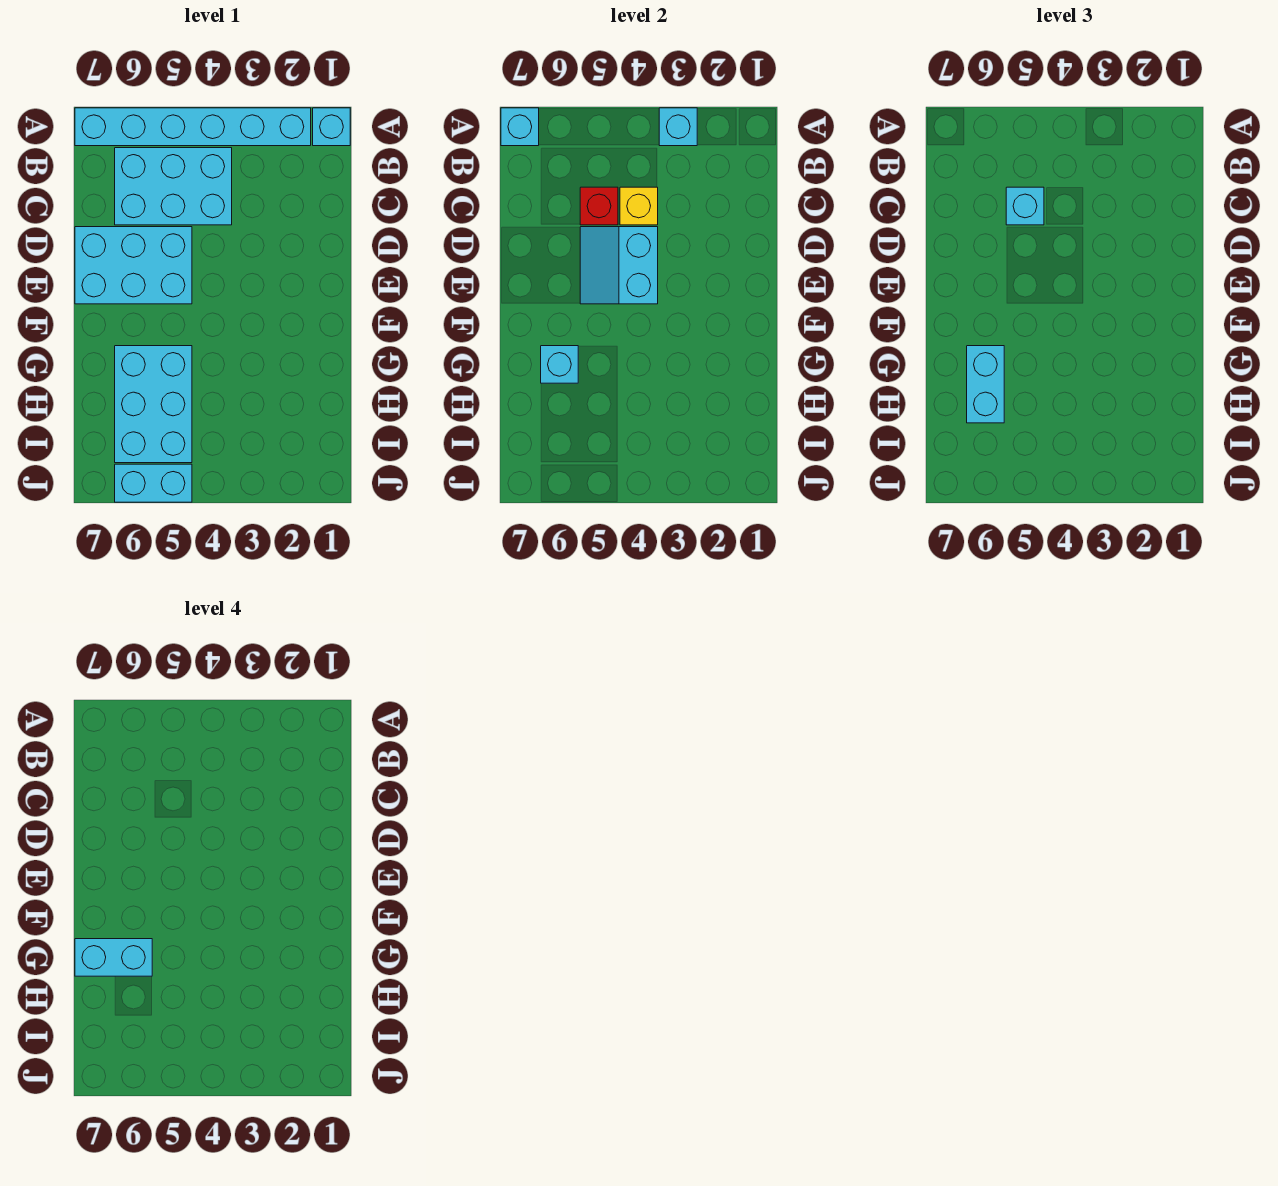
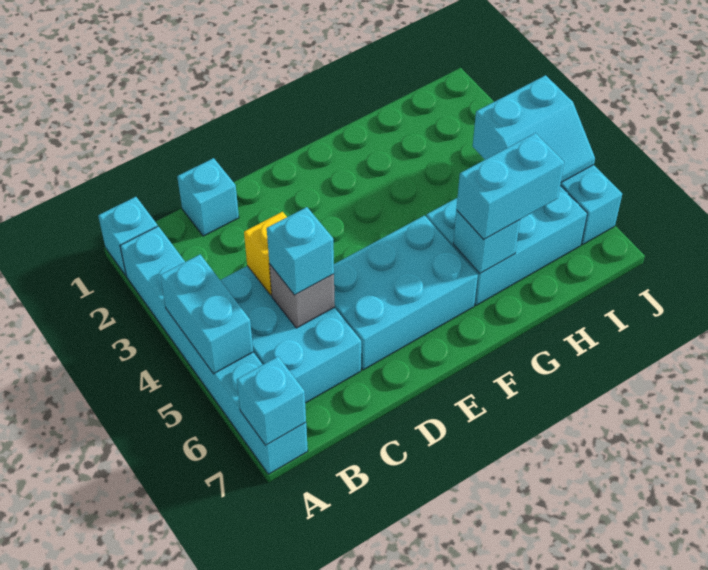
cyan brick A3 level 2 -> cyan brick C1 level 1
red brick C5 level 2 -> grey brick C5 level 2
cyan slope D4:E5 level 2 top 4 -> cyan slope I4:J5 level 2 top 4
cyan brick D5:E7 level 1 -> cyan brick D5:F6 level 1
cyan brick G6:G7 level 4 -> cyan brick A4:A5 level 2

